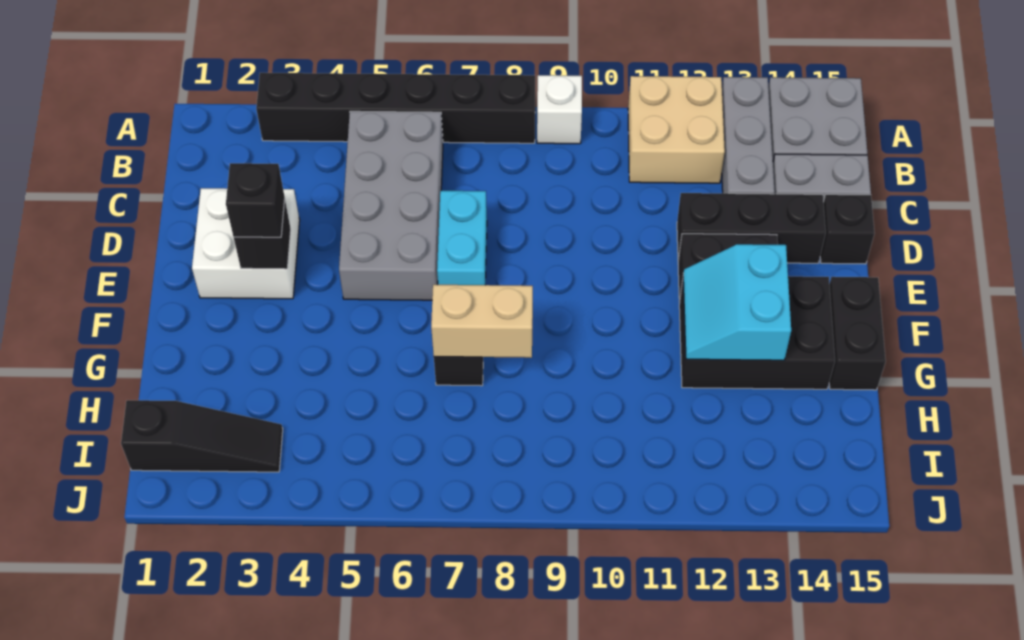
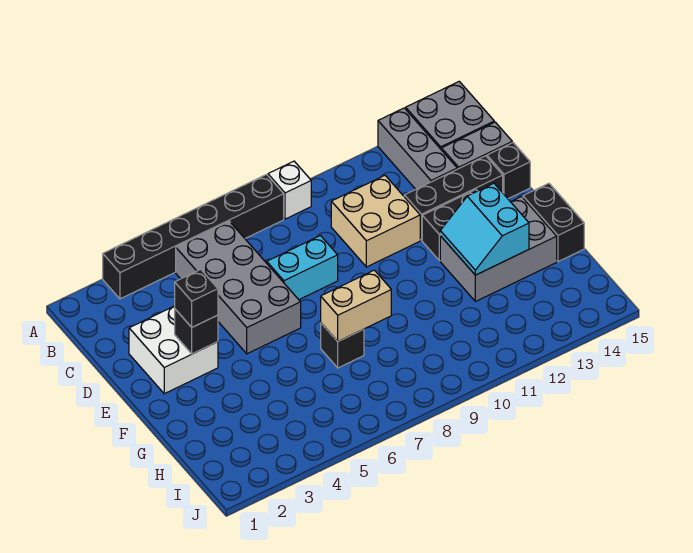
tan brick A11:B12 level 1 -> tan brick C10:D11 level 1
cyan brick D7:E7 level 1 -> cyan brick D7:D8 level 1
black brick F12:G14 level 1 -> grey brick F12:G14 level 1
black slope I1:I3 level 1 top 1 -> none

